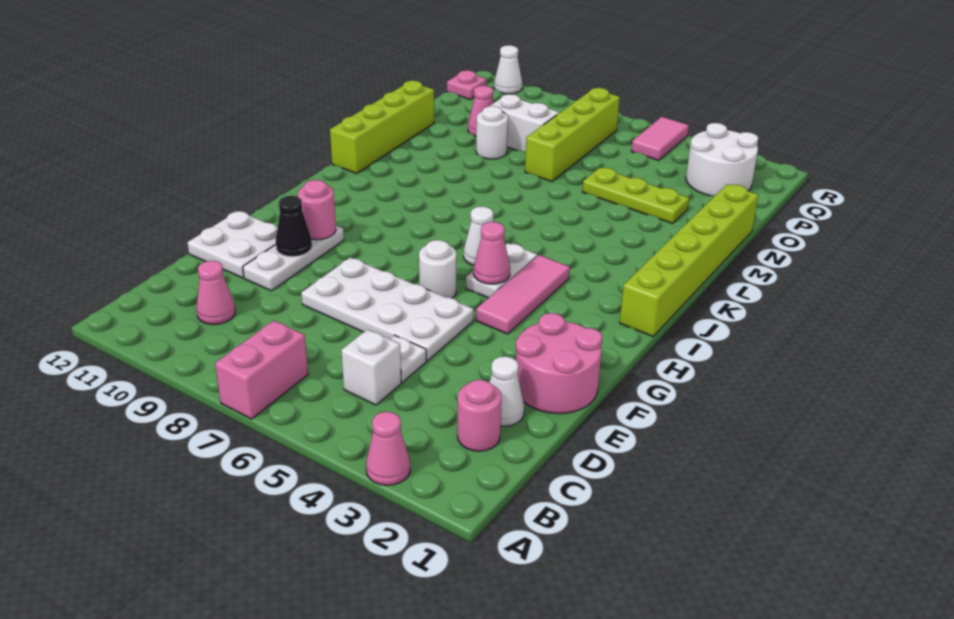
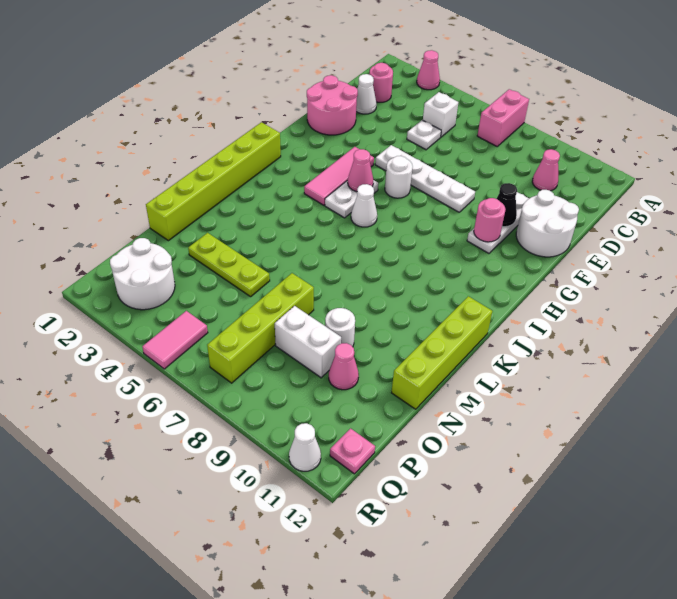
white plate E5:F8 level 1 -> white plate F5:F8 level 1
white plate E11:F12 level 1 -> white round brick E11:F12 level 1

